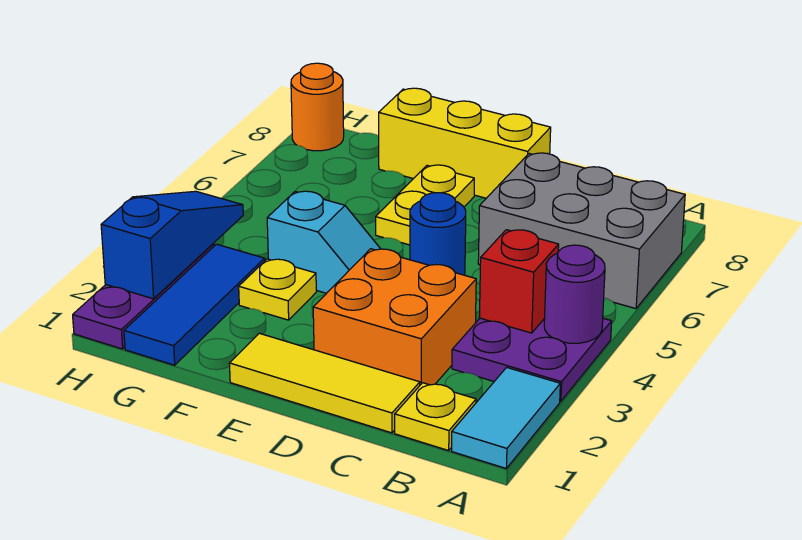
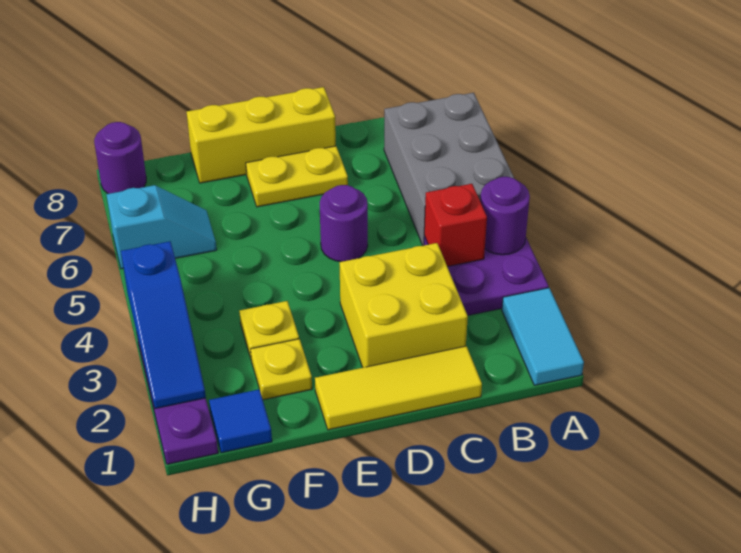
grey brick A6:C7 level 1 -> grey brick A5:B7 level 1
yellow plate B1 level 1 -> yellow plate F2 level 1
orange brick C2:D3 level 1 -> yellow brick C2:D3 level 1
blue round brick D5 level 1 -> purple round brick D5 level 1
cyan slope E4:F4 level 1 top F -> cyan slope G6:H6 level 1 top H
yellow plate E6:E7 level 1 -> yellow plate D7:E7 level 1
blue tile G1:G3 level 1 -> blue tile G1 level 1
blue slope H2:H4 level 2 top 2 -> blue slope H2:H4 level 2 top 4
orange round brick H8 level 1 -> purple round brick H8 level 1

